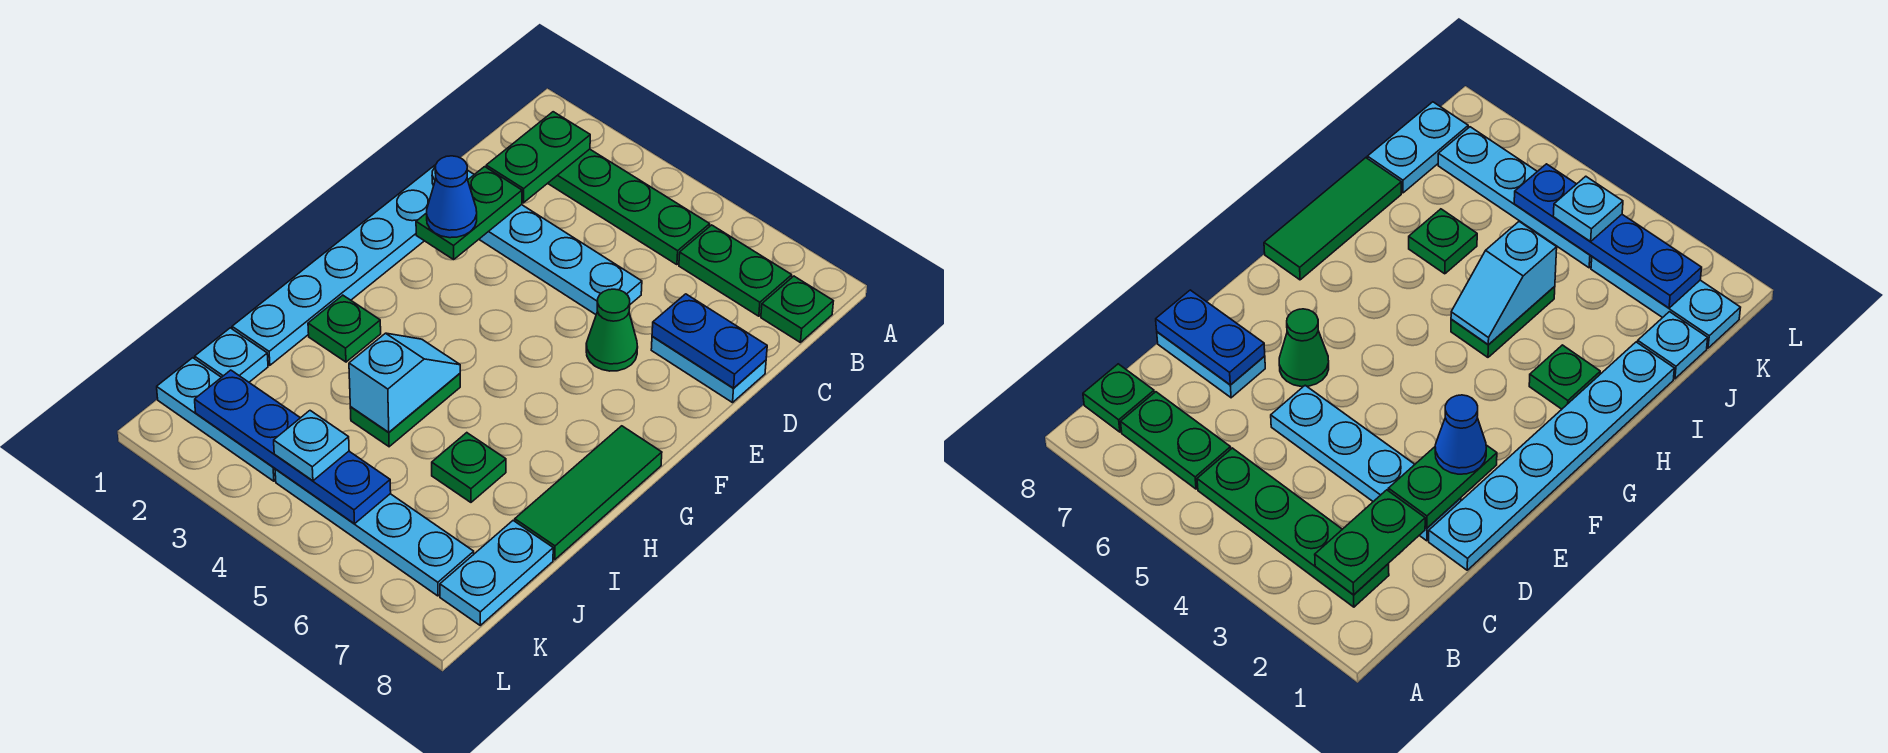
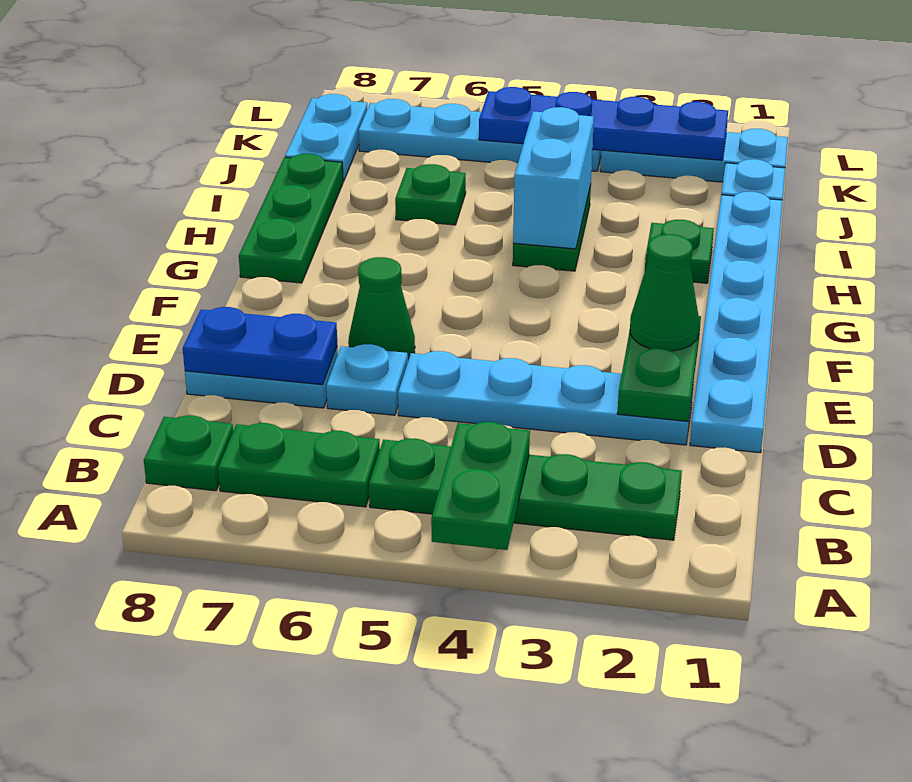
green plate B2:C2 level 2 -> green plate A4:B4 level 2
blue cone E2 level 3 -> green cone E2 level 3
green tile G8:I8 level 1 -> green plate G8:I8 level 1
cyan slope H4:I4 level 2 top I -> cyan brick H4:I4 level 2
cyan plate K4 level 3 -> cyan plate D6 level 1

